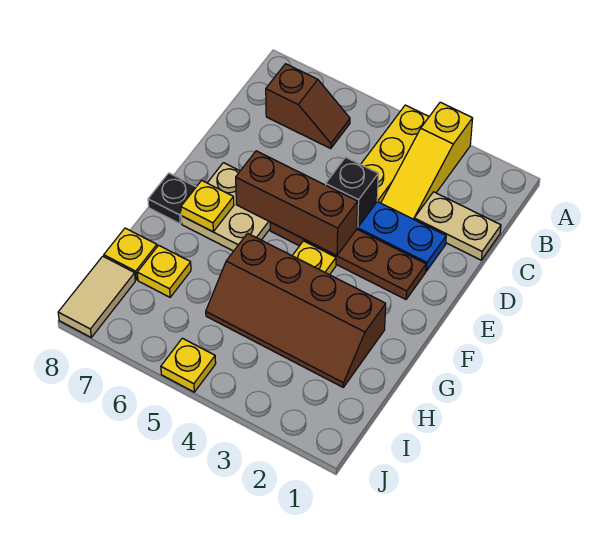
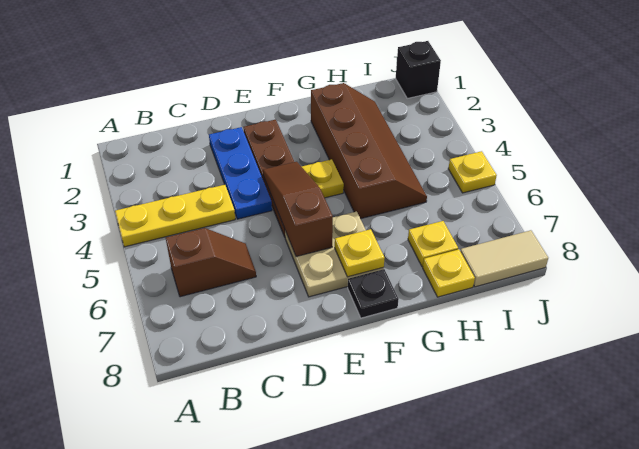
yellow slope A3:C3 level 1 top A -> none
brown slope B6:B7 level 1 top 7 -> brown slope B6:C6 level 1 top B
tan plate C1:C2 level 1 -> none
black brick D4 level 2 -> black brick J1 level 1
brown brick E4:E6 level 2 -> brown slope E4:E6 level 2 top 6

